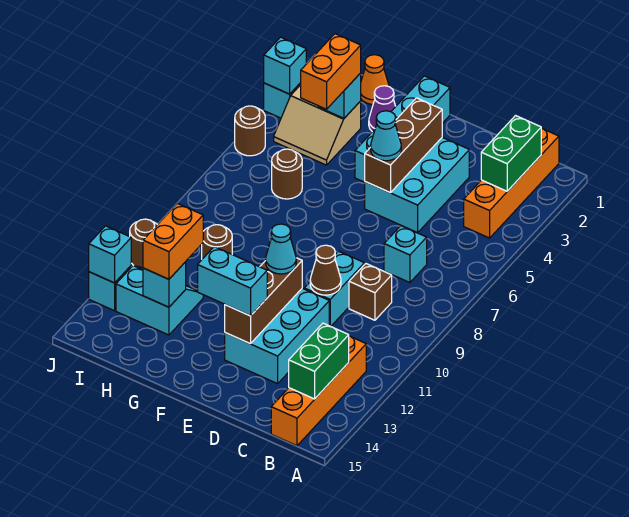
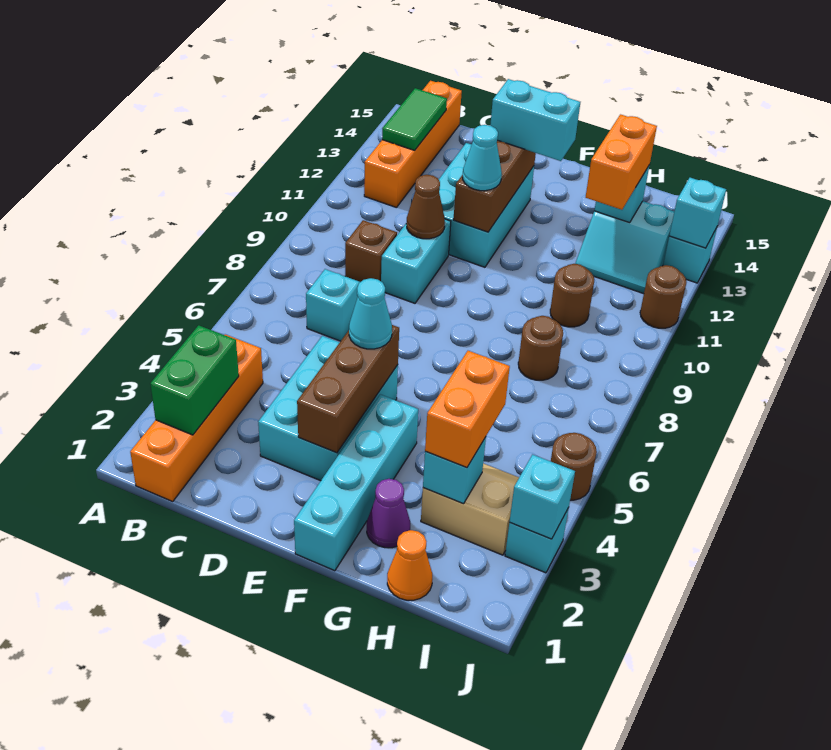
green brick B13:B14 level 2 -> green tile B13:B14 level 2
brown round brick H6 level 1 -> brown round brick H8 level 1

